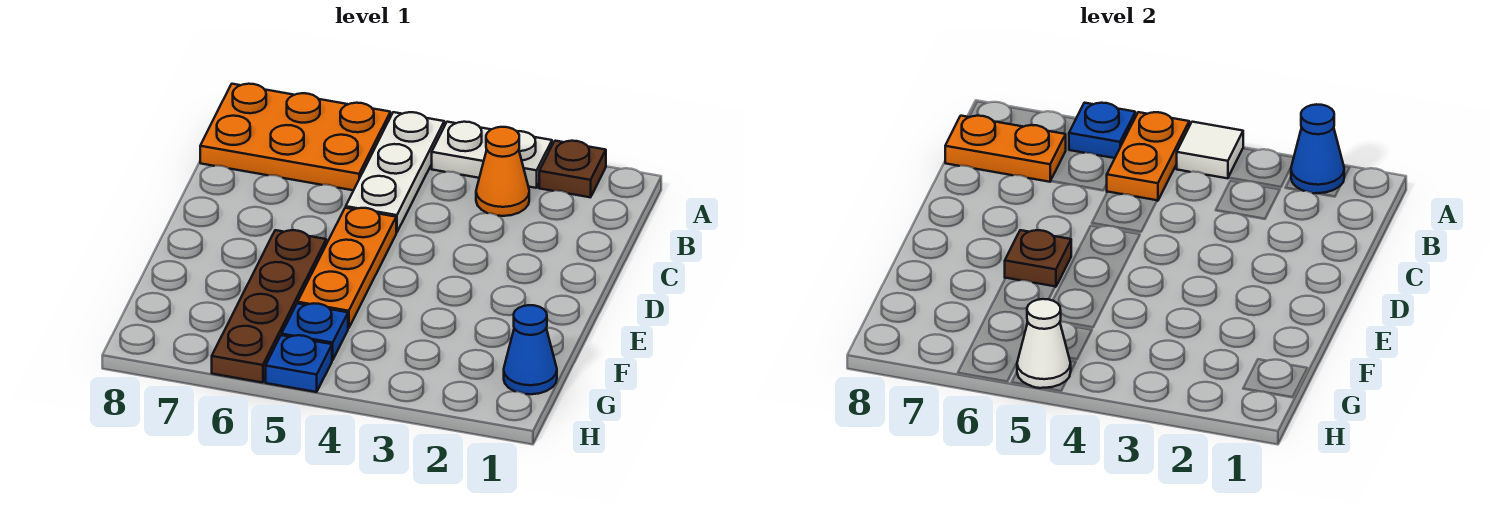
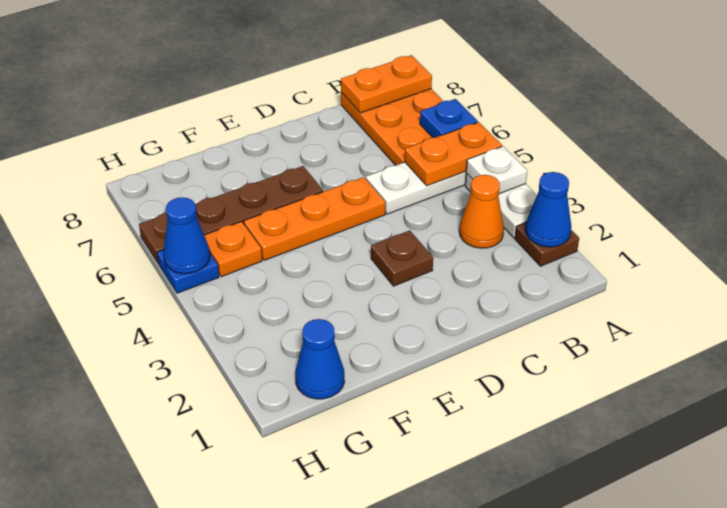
white tile A4 level 2 -> white plate A4 level 2
orange plate B7:B8 level 2 -> orange plate A8:B8 level 2
brown plate E6 level 2 -> brown plate D3 level 1
blue plate G5 level 1 -> orange plate G5 level 1
white cone H5 level 2 -> blue cone H5 level 2

